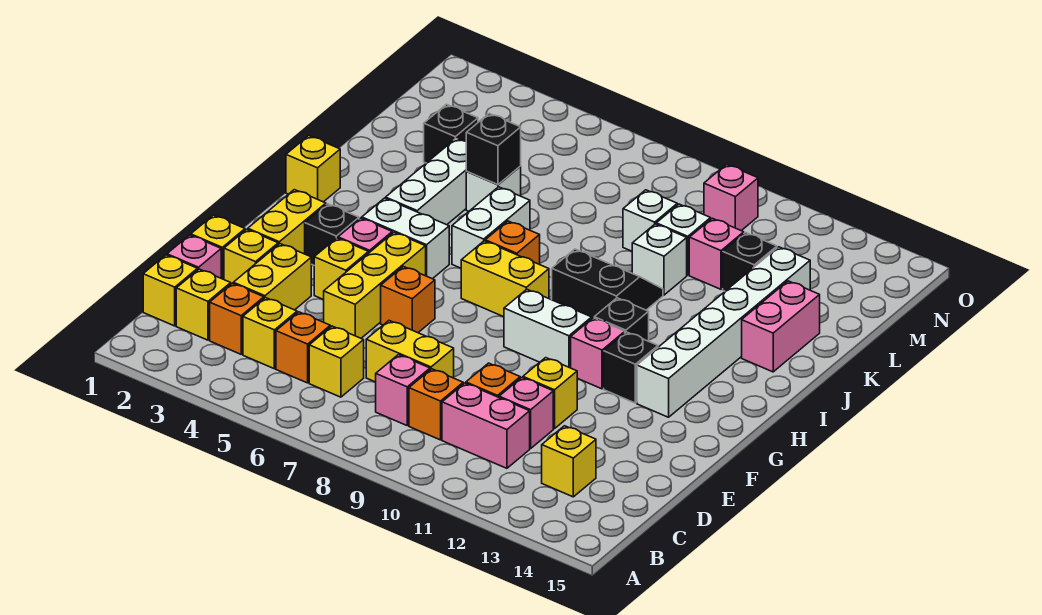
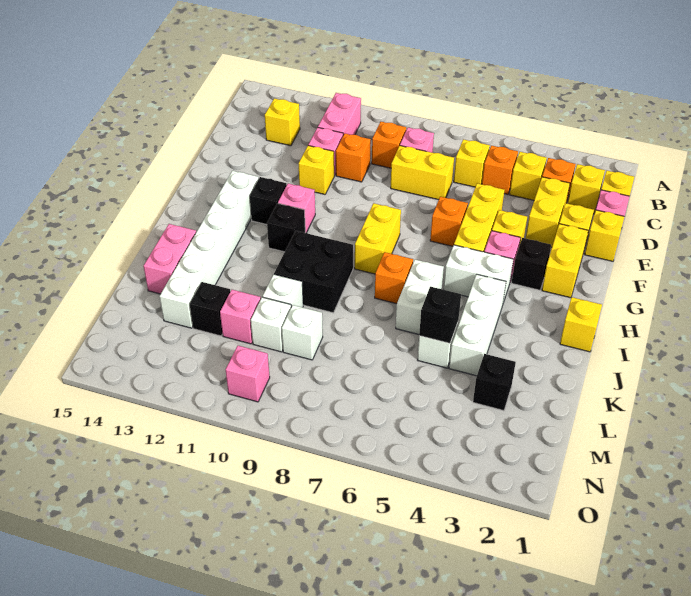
pink brick C10:C11 level 1 -> pink brick B11:C11 level 1
white brick G9:G10 level 1 -> none
yellow brick H7:H8 level 1 -> yellow brick G8:H8 level 1
black slope I9:J10 level 1 top I -> black brick I9:J10 level 1

